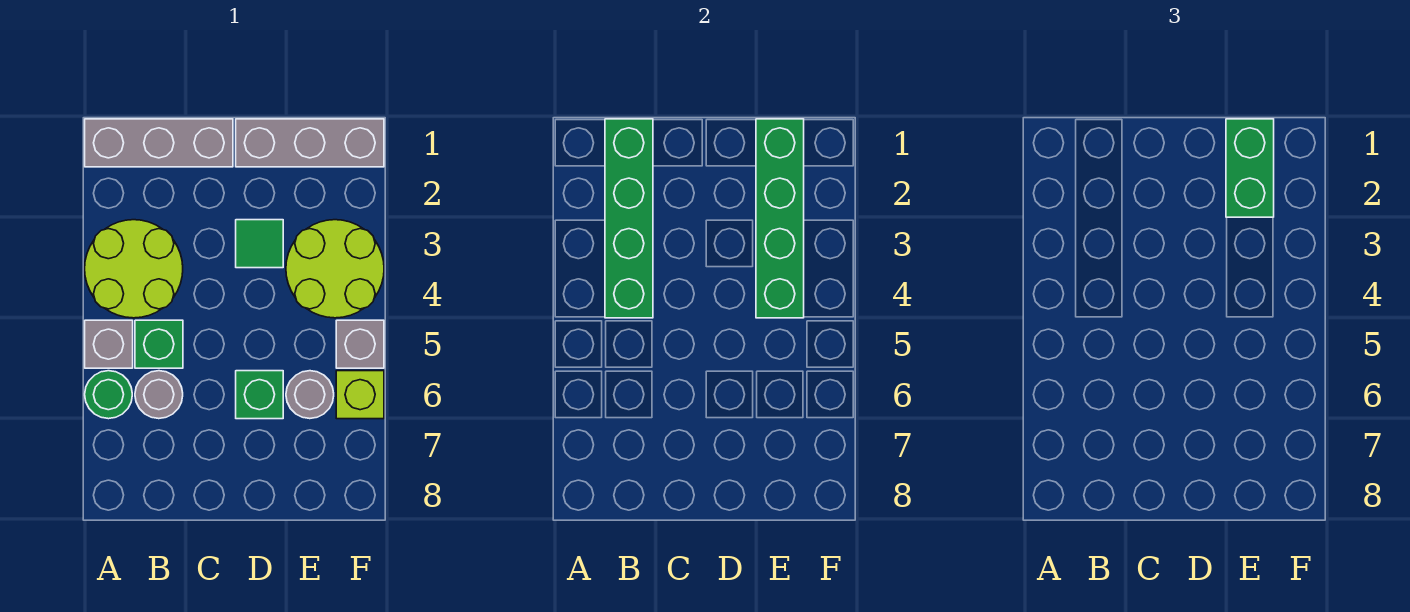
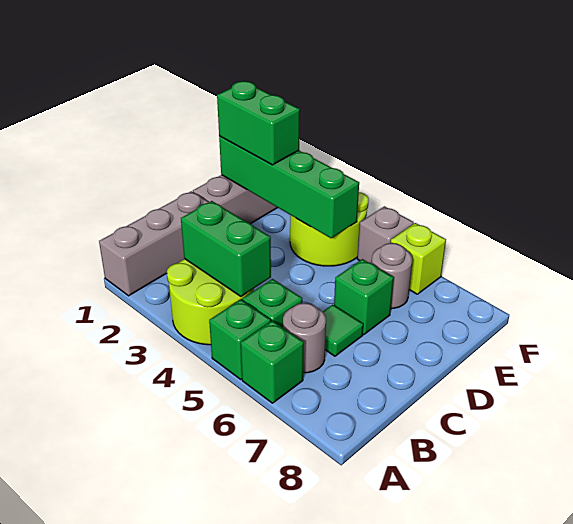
grey brick A5 level 1 -> green brick A5 level 1
green round brick A6 level 1 -> green brick A6 level 1
green brick B1:B4 level 2 -> green brick B3:B4 level 2
green tile D3 level 1 -> green tile C6 level 1

